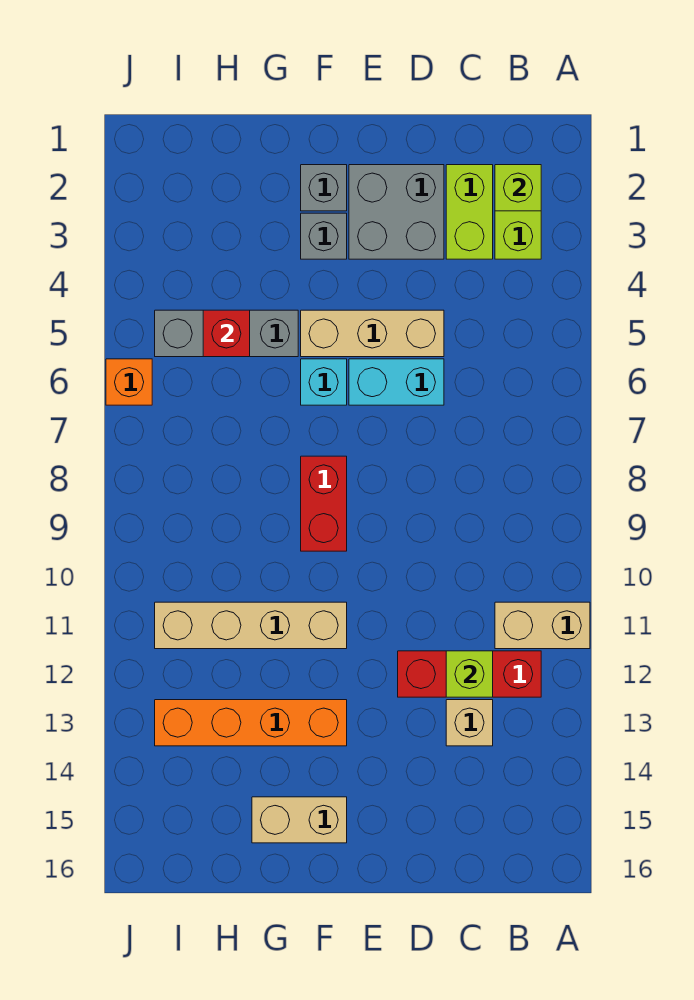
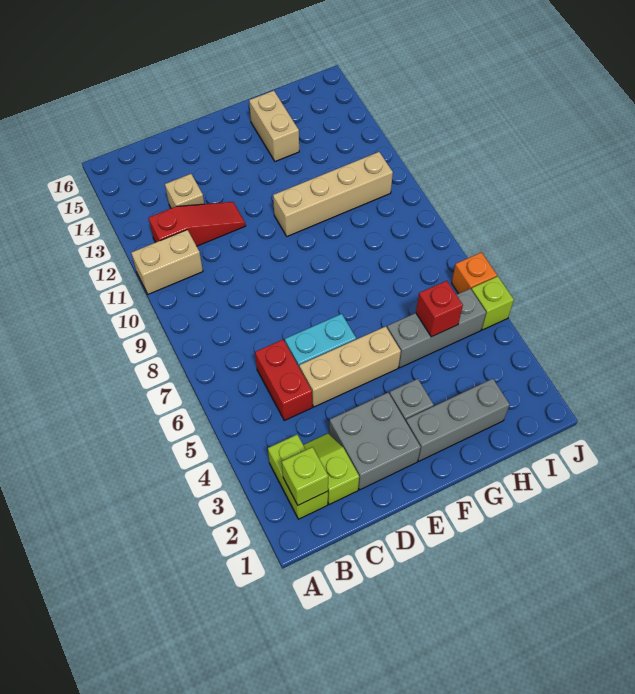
red brick B12:D12 level 1 -> red slope B12:D12 level 1 top B
lime brick C2:C3 level 1 -> lime slope C2:C3 level 1 top 2
lime brick C12 level 2 -> lime brick J5 level 1
grey brick F2 level 1 -> grey brick F2:H2 level 1
cyan brick F6 level 1 -> none
red brick F8:F9 level 1 -> red brick C5:C6 level 1
orange brick F13:I13 level 1 -> none
tan brick F15:G15 level 1 -> tan brick G14:G15 level 1

